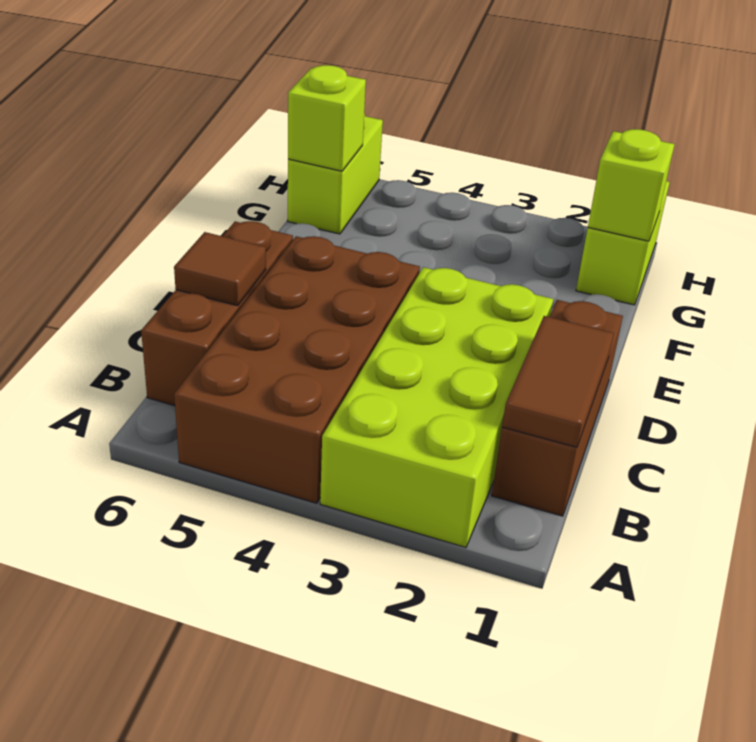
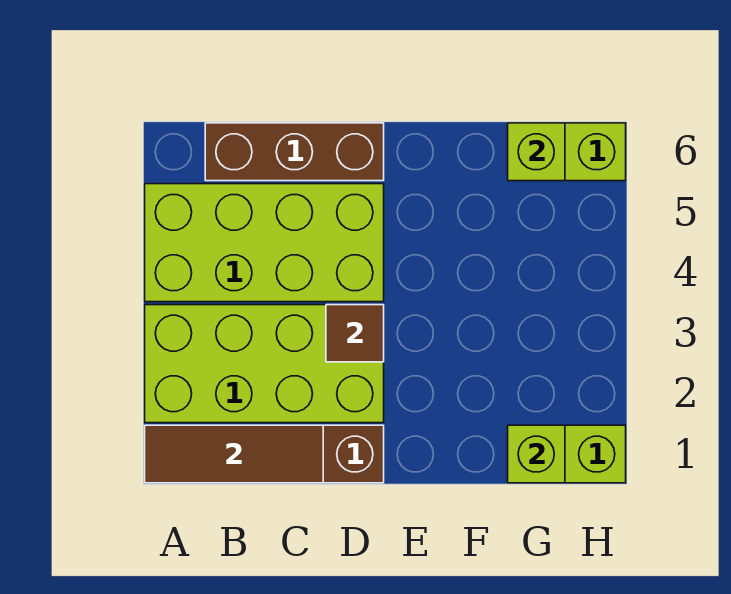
brown brick A4:D5 level 1 -> lime brick A4:D5 level 1
brown tile B1:C1 level 2 -> brown tile A1:C1 level 2
brown tile C6 level 2 -> brown tile D3 level 2

